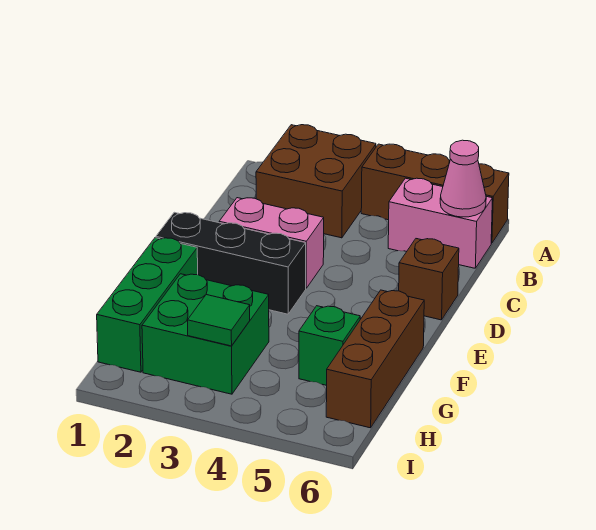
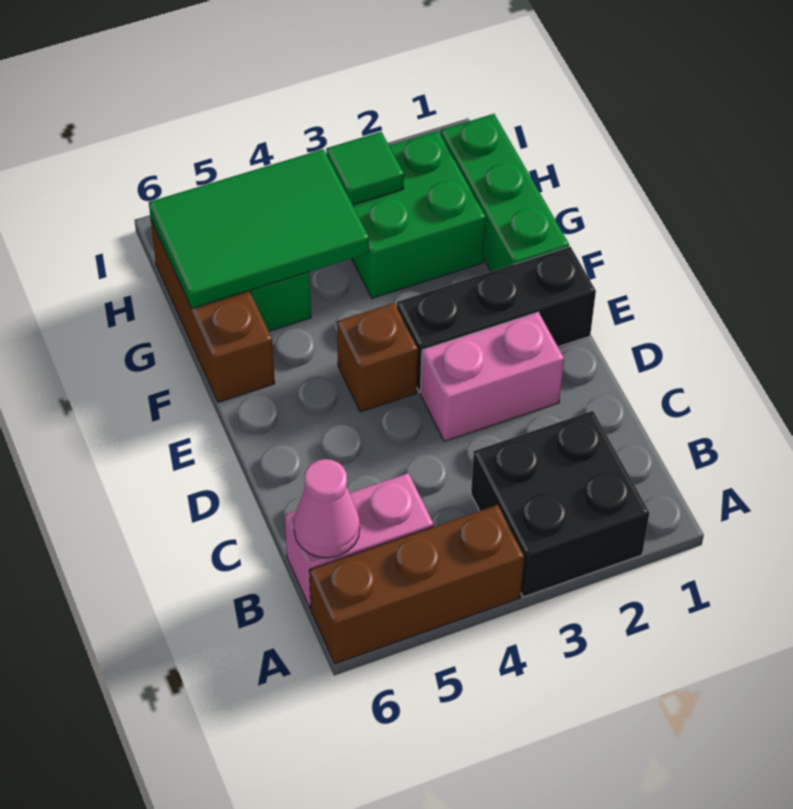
brown brick A2:B3 level 1 -> black brick A2:B3 level 1
brown brick D6 level 1 -> brown brick E4 level 1
none -> green tile G4:H6 level 2

